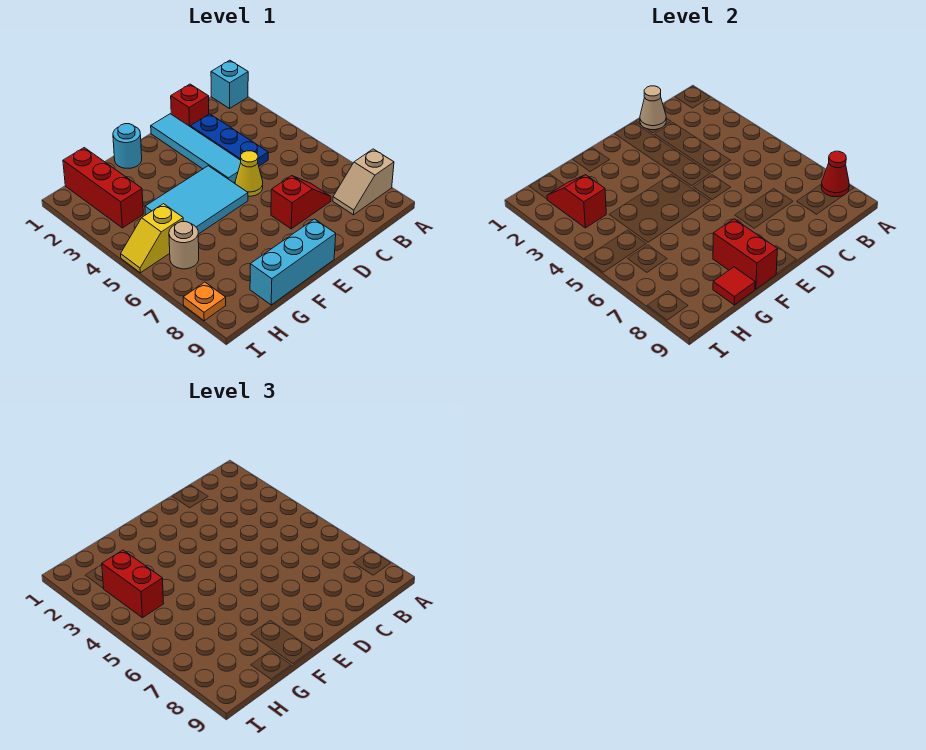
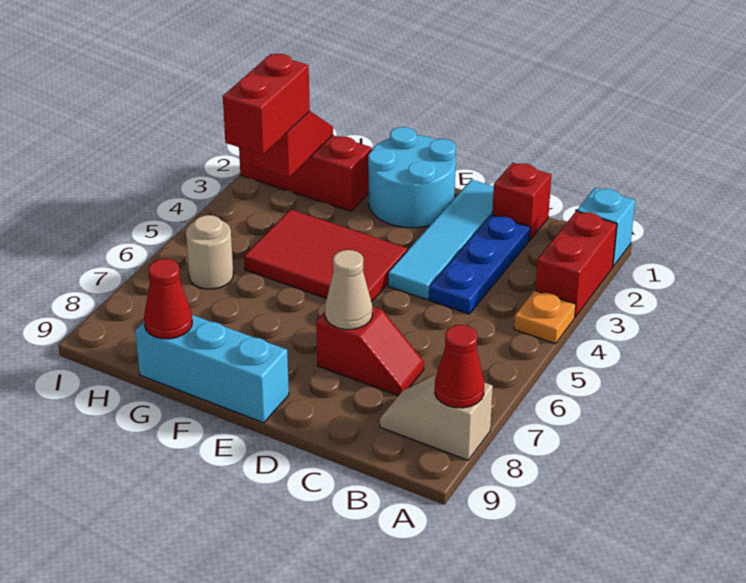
tan cone C1 level 2 -> tan cone D7 level 2
yellow cone D5 level 1 -> none
cyan tile E4:G5 level 1 -> red tile E4:G5 level 1
cyan round brick F1 level 1 -> cyan round brick E1:F2 level 1
red brick F8:F9 level 2 -> red brick A2:A3 level 1
red tile G9 level 2 -> red cone G9 level 2
red brick H1:H3 level 1 -> red brick G2:I2 level 1
yellow slope H5:I5 level 1 top H -> none
orange plate I8 level 1 -> orange plate A4 level 1

